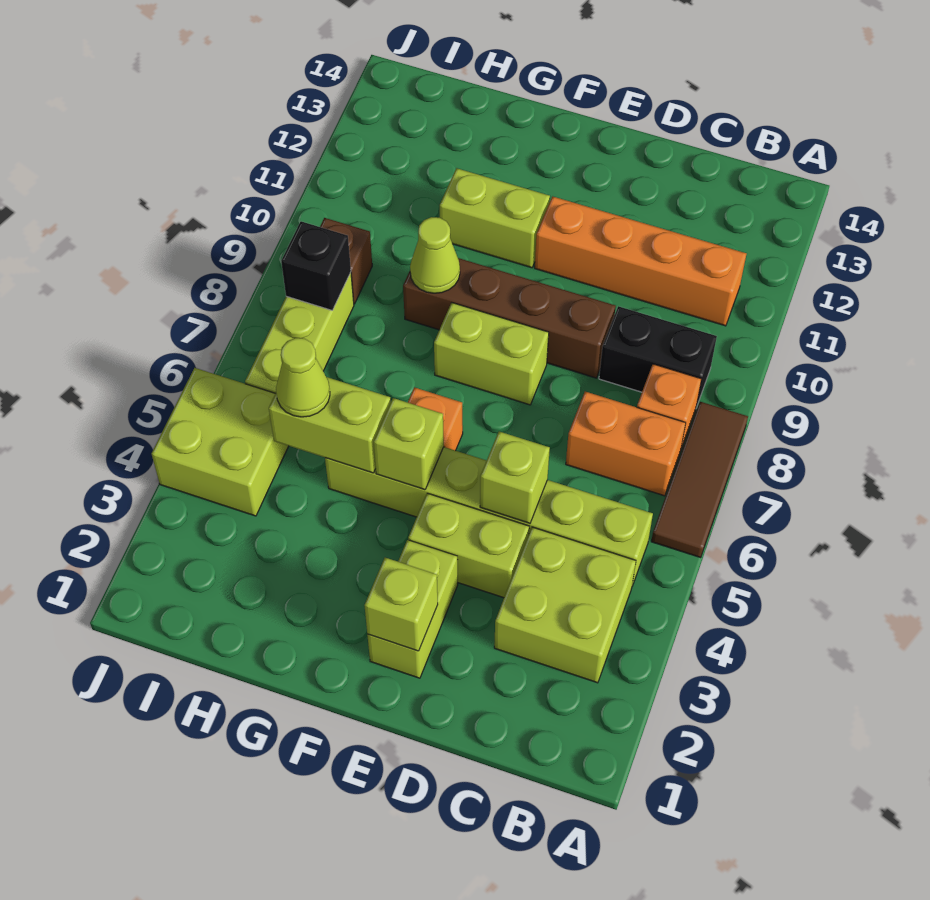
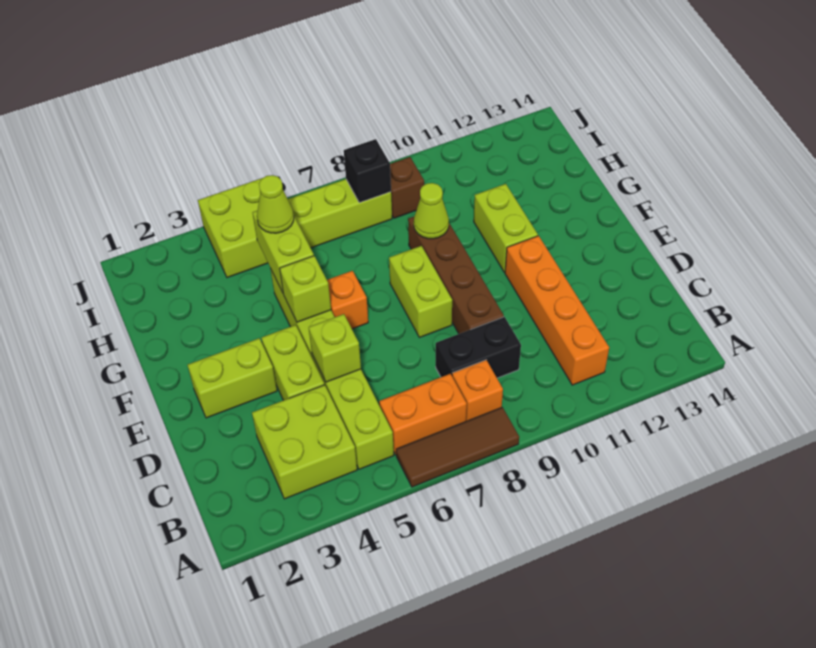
orange brick B7:C7 level 1 -> orange brick B6:B7 level 1
black brick B9:C9 level 1 -> black brick C8:C9 level 1
lime brick E2 level 2 -> none

